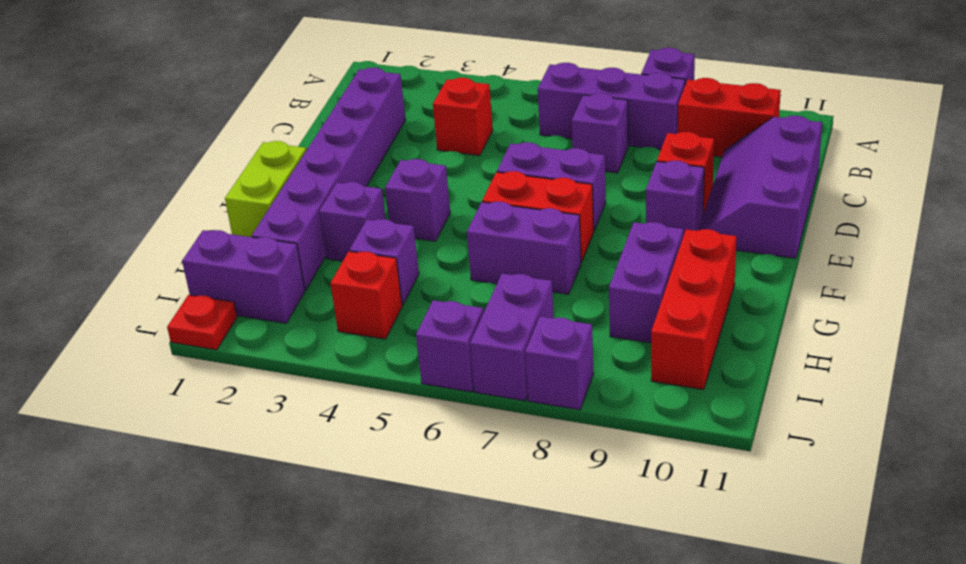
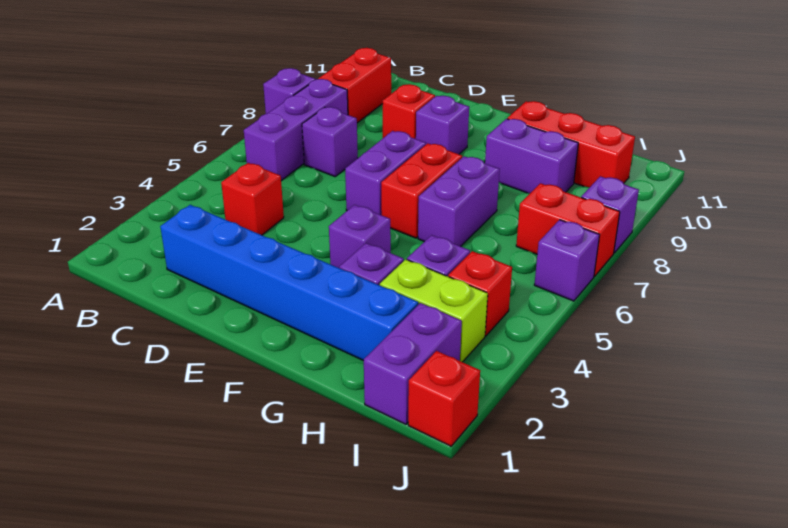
purple brick C2:H2 level 1 -> blue brick C2:H2 level 1
purple slope C10:E11 level 1 top 11 -> none
lime brick F1:G1 level 1 -> lime brick H3:I3 level 1
purple brick I7:J7 level 1 -> red brick I7:J7 level 1
red plate J1 level 1 -> red brick J1 level 1

